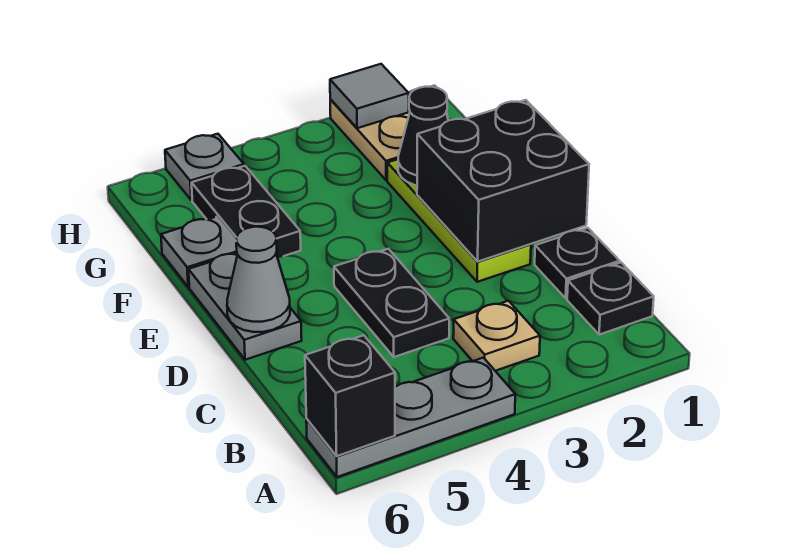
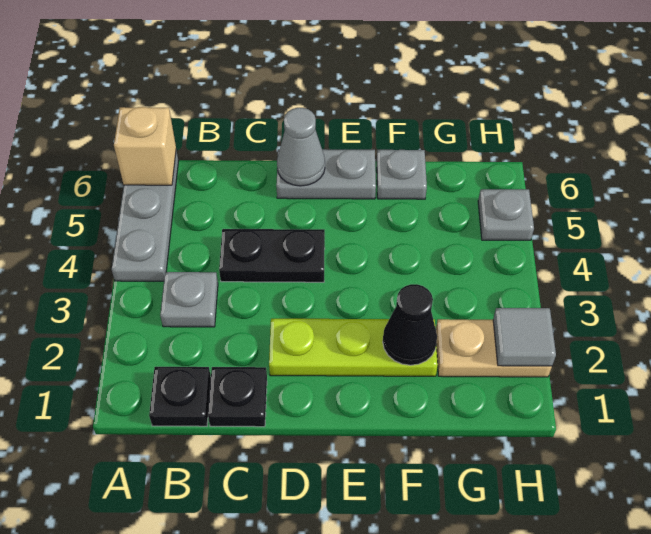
black brick A6 level 2 -> tan brick A6 level 2
tan plate B3 level 1 -> grey plate B3 level 1
black brick D1:E2 level 2 -> none
black plate F5:G5 level 1 -> none

